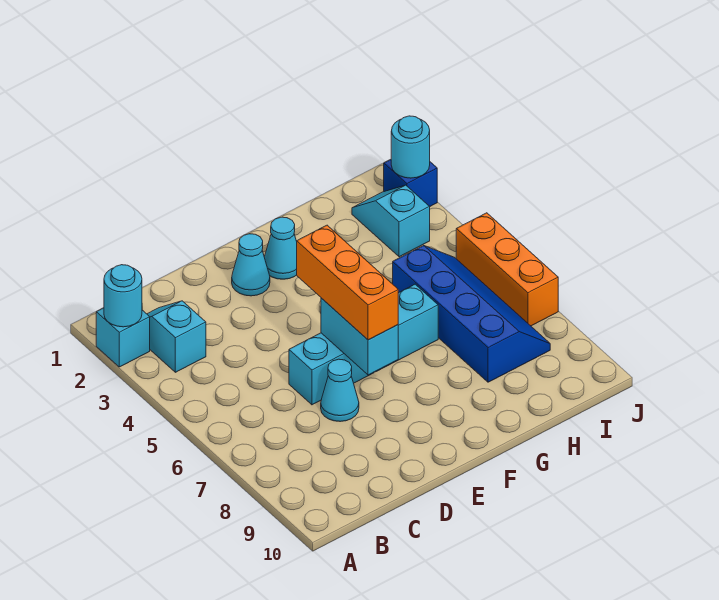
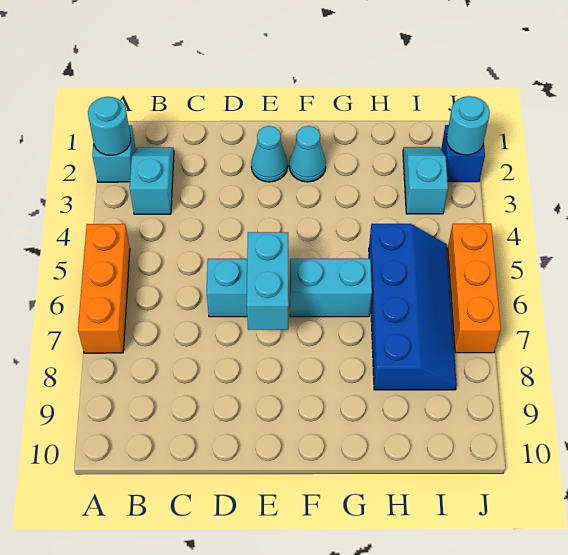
cyan cone D7 level 1 -> none
orange brick E5:E7 level 3 -> orange brick A5:A7 level 1

